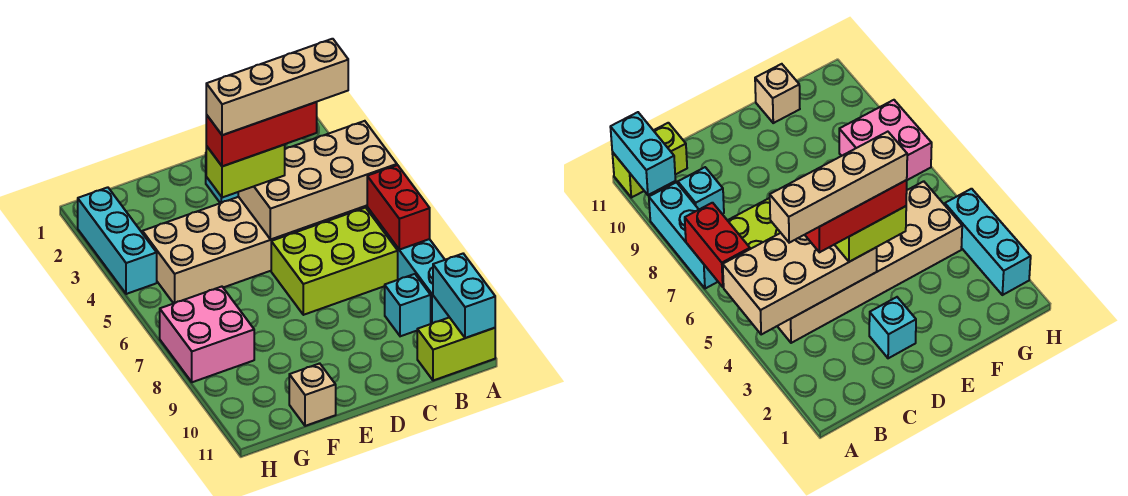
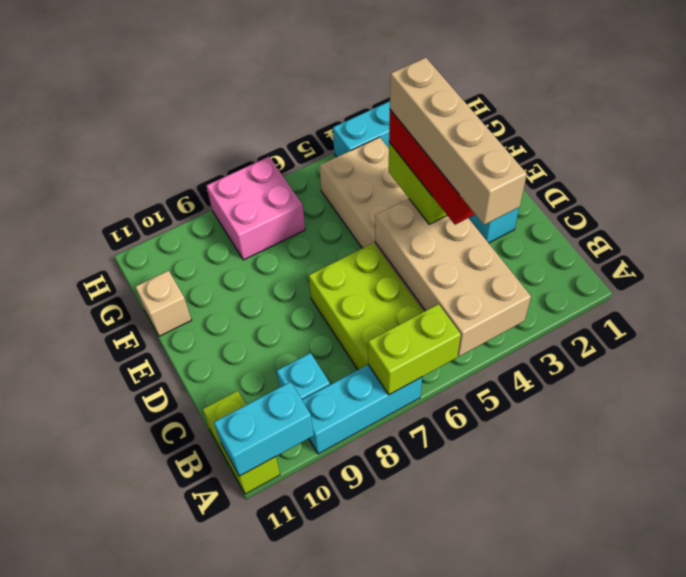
red brick A6:A7 level 2 -> lime brick A6:A7 level 2

